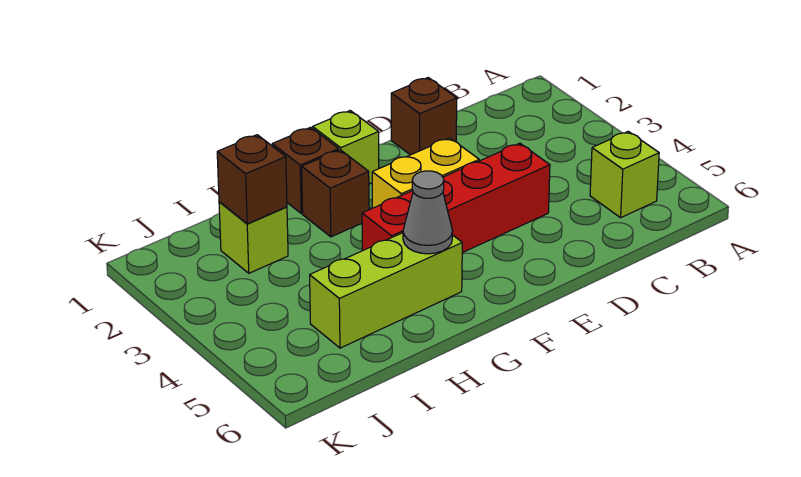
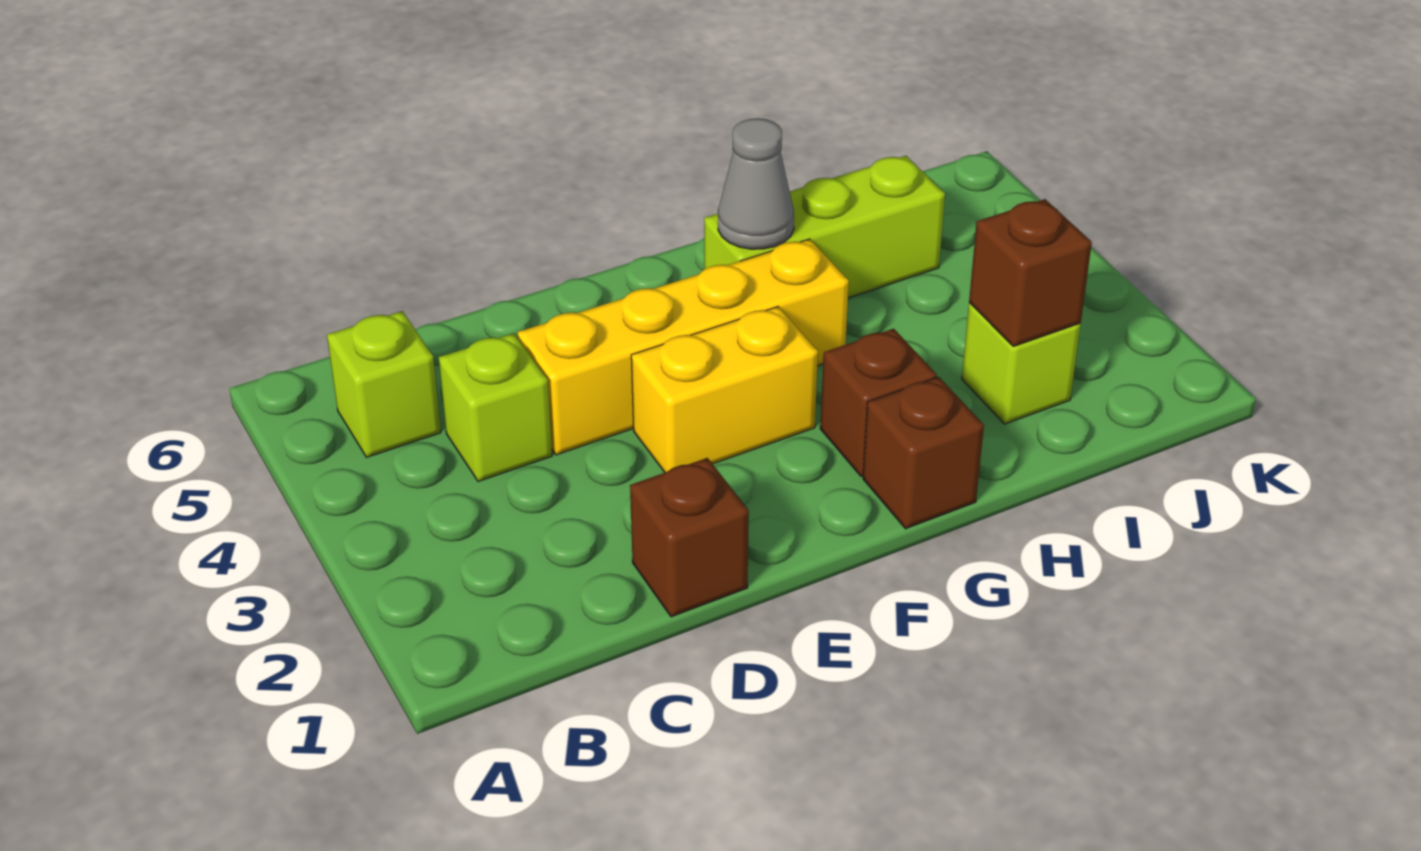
red brick D4:G4 level 1 -> yellow brick D4:G4 level 1
lime brick F1 level 1 -> lime brick C4 level 1

